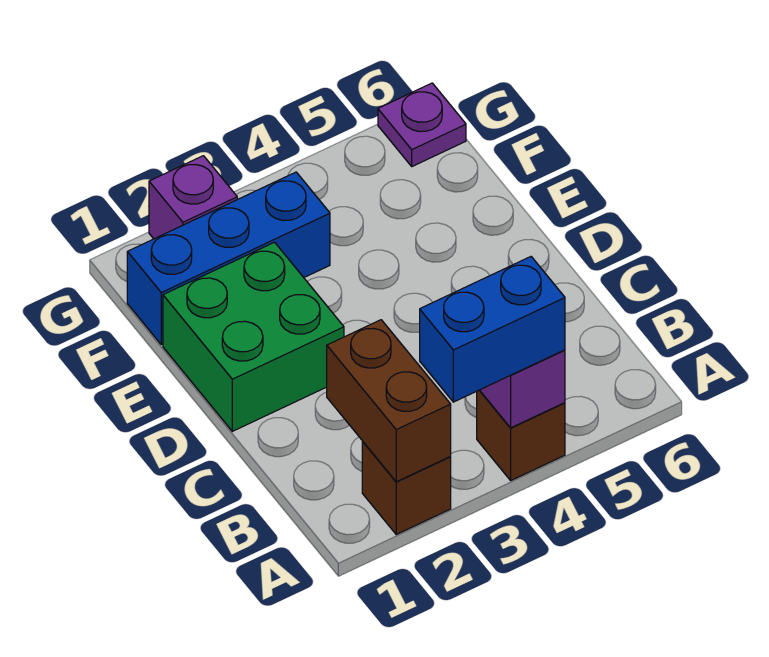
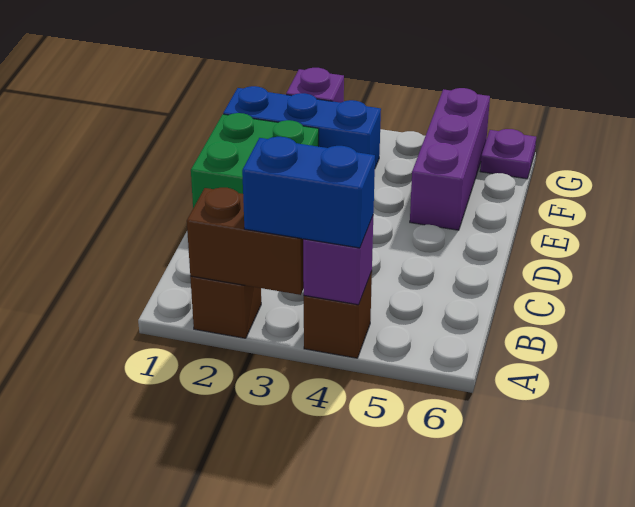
brown brick A2:B2 level 2 -> brown brick A2:A3 level 2
none -> purple brick E5:G5 level 1

